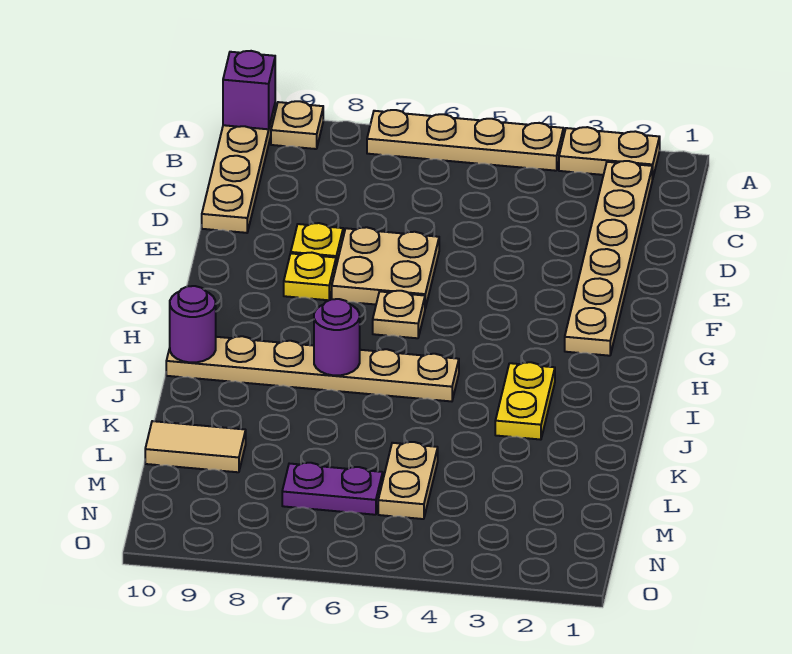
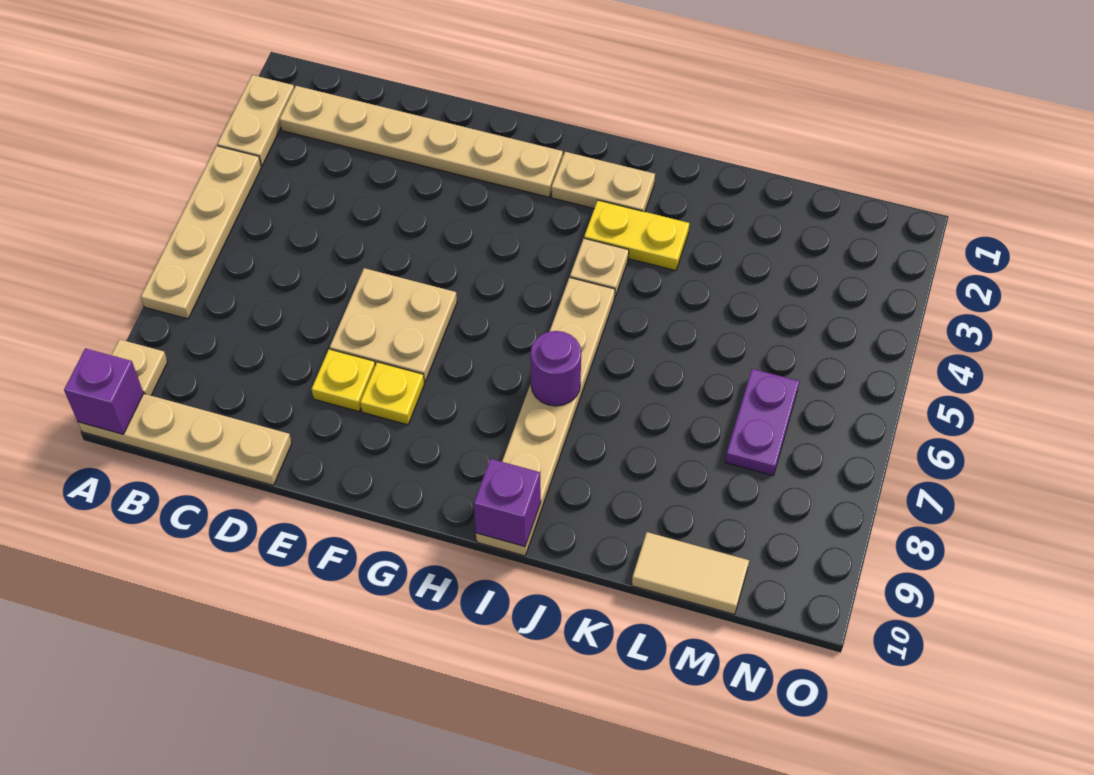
tan plate G6 level 1 -> tan plate I4 level 1
purple round brick I10 level 2 -> purple brick I10 level 2
tan plate L5:M5 level 1 -> tan plate H2:I2 level 1
tan tile L9:L10 level 1 -> tan tile L10:M10 level 1

